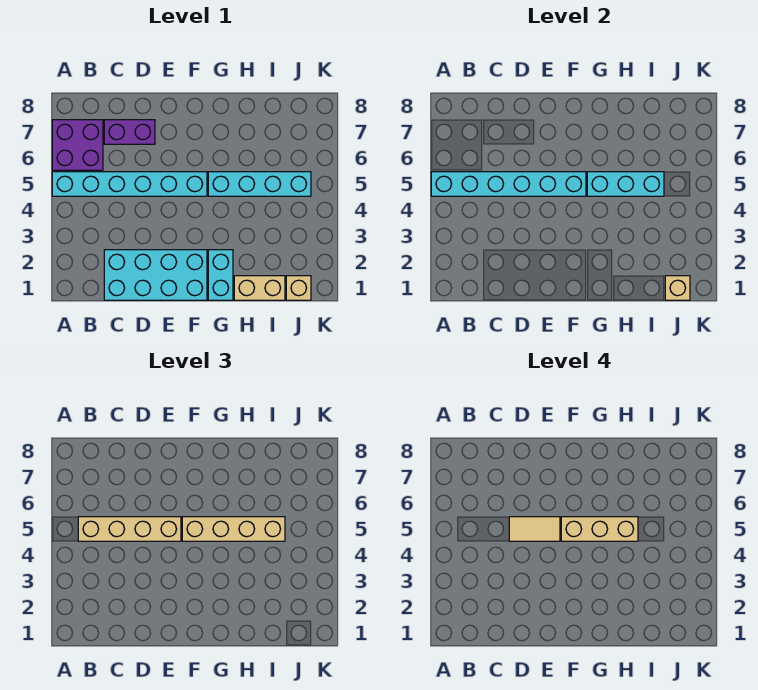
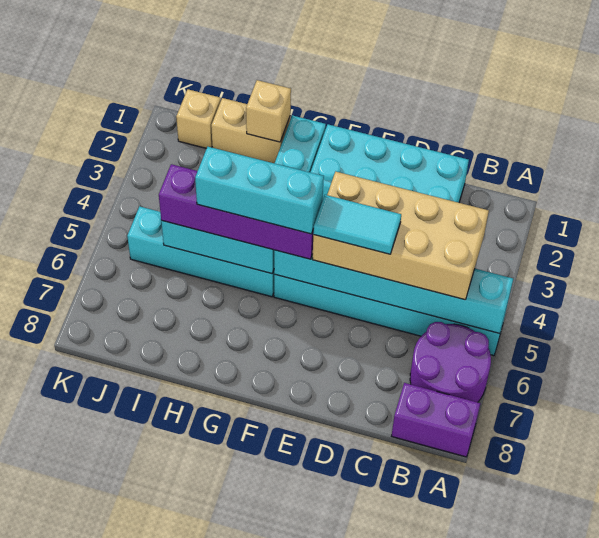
purple brick A6:B7 level 1 -> purple round brick A6:B7 level 1
tan brick B5:E5 level 3 -> tan brick B4:E5 level 3
purple brick C7:D7 level 1 -> purple brick A8:B8 level 1
tan tile D5:E5 level 4 -> cyan tile D5:E5 level 4
tan brick F5:I5 level 3 -> purple brick F5:I5 level 3
tan brick F5:H5 level 4 -> cyan brick F5:H5 level 4
tan brick J1 level 2 -> tan brick H1 level 2

